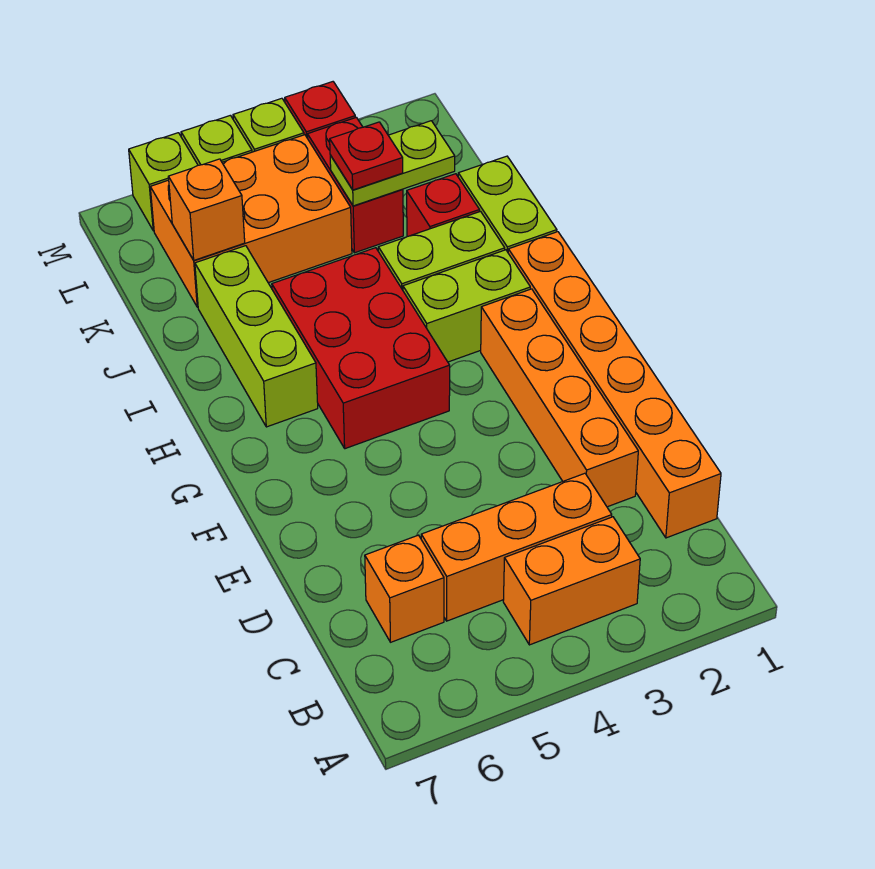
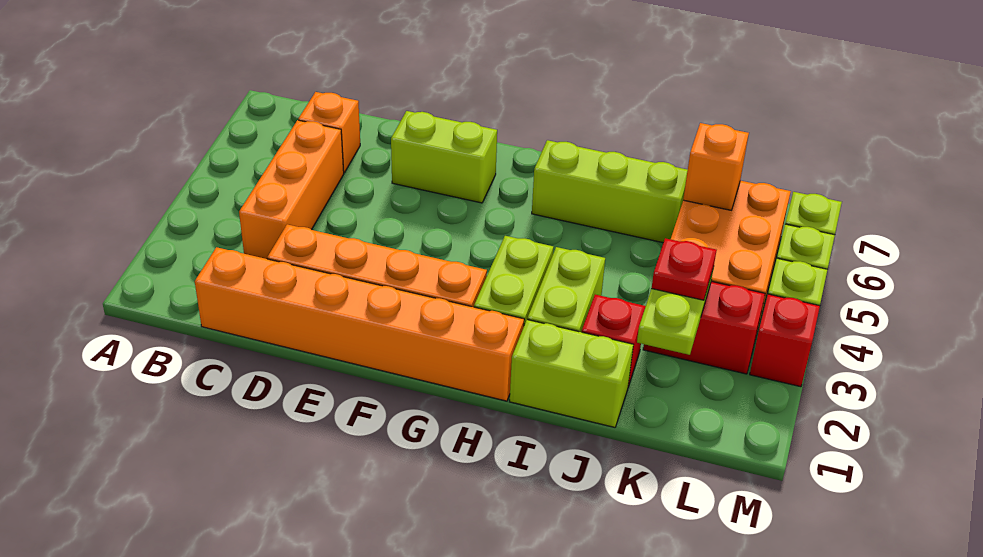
orange brick B3:B4 level 1 -> none
none -> lime brick E6:F6 level 1
red brick G4:I5 level 1 -> none

